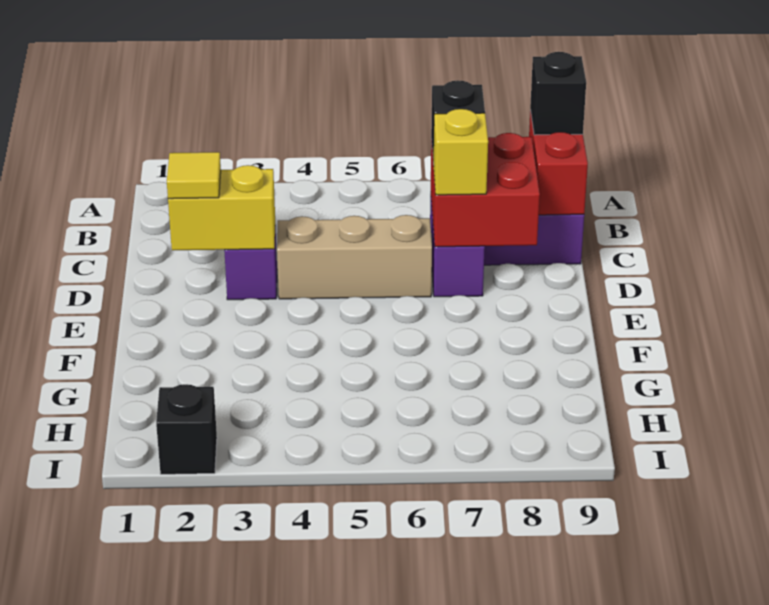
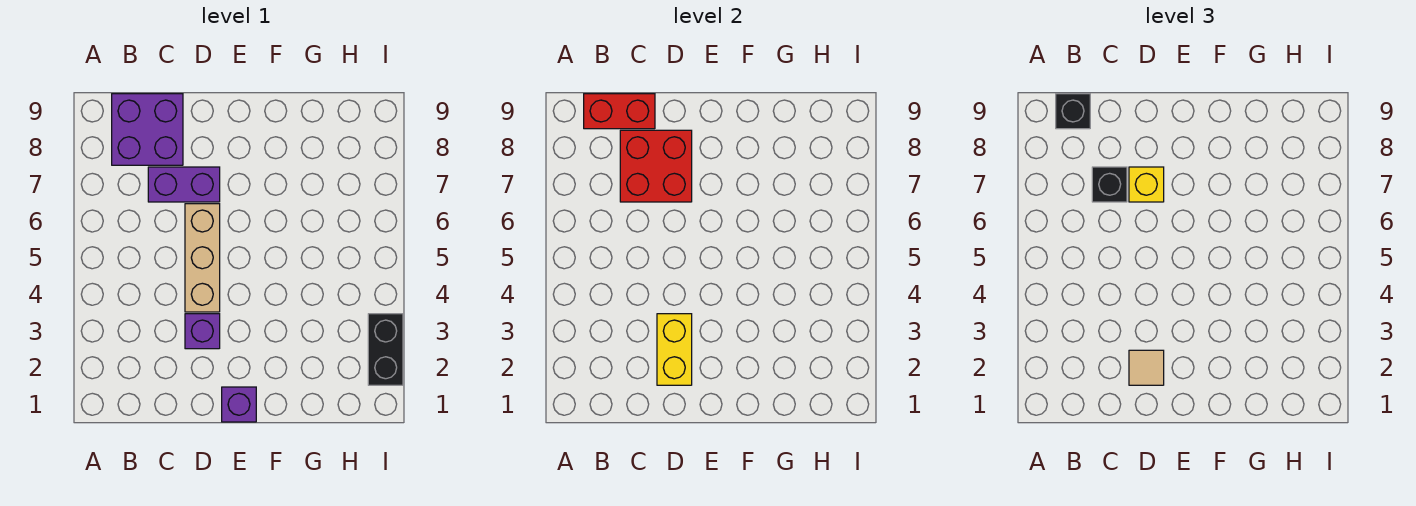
yellow tile D2 level 3 -> tan tile D2 level 3
none -> purple brick E1 level 1
black brick I2 level 1 -> black brick I2:I3 level 1

